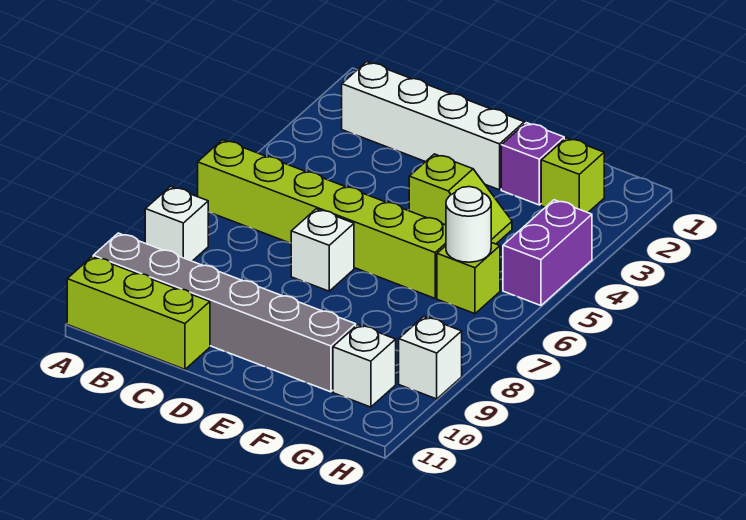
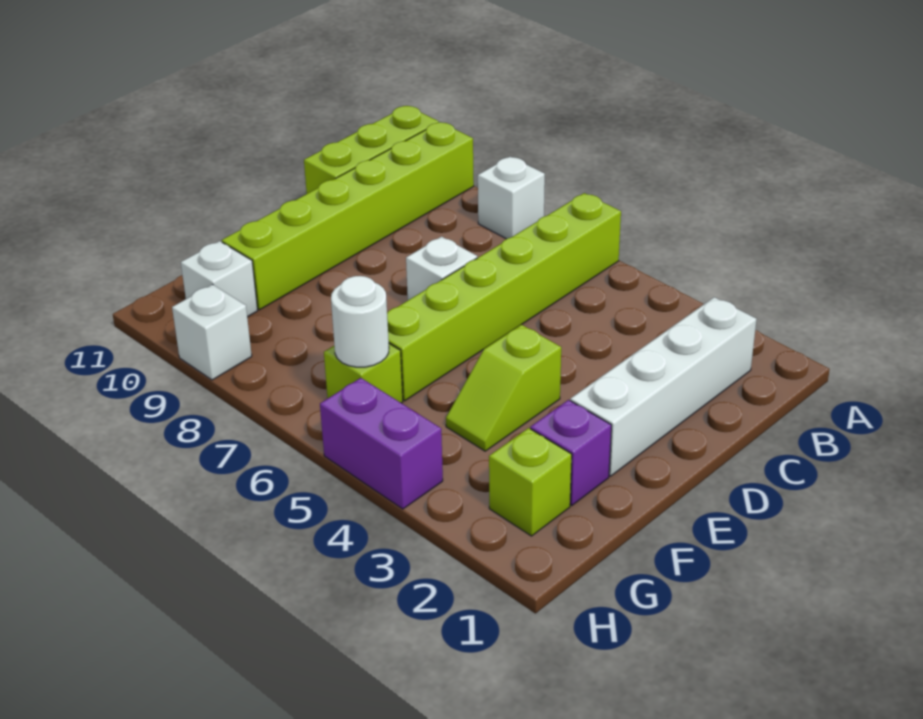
grey brick A10:F10 level 1 -> lime brick A10:F10 level 1

